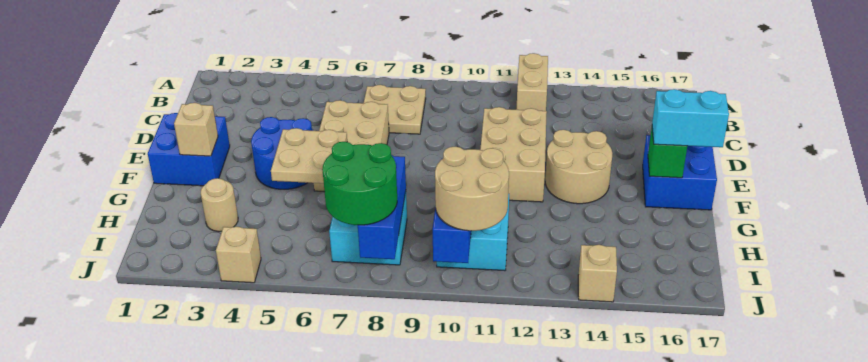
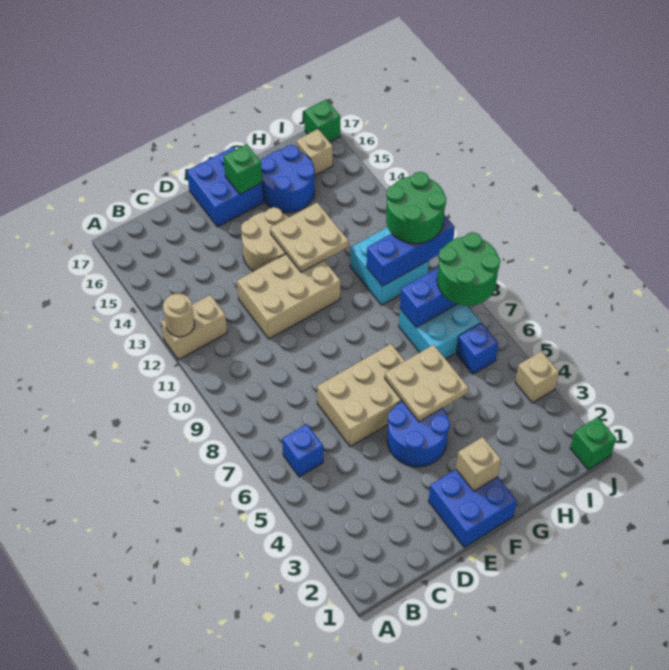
none -> blue brick B6 level 1
tan plate B7:C8 level 1 -> tan plate F12:G13 level 2
cyan brick F16:F17 level 3 -> none
none -> blue round brick G15:H16 level 1
tan round brick H3 level 1 -> tan round brick A12 level 2
none -> blue brick I6 level 1
tan round brick I10:J11 level 3 -> green round brick I10:J11 level 3
none -> green brick J1 level 1
tan brick J14 level 1 -> tan brick I16 level 1
none -> green brick J17 level 1

